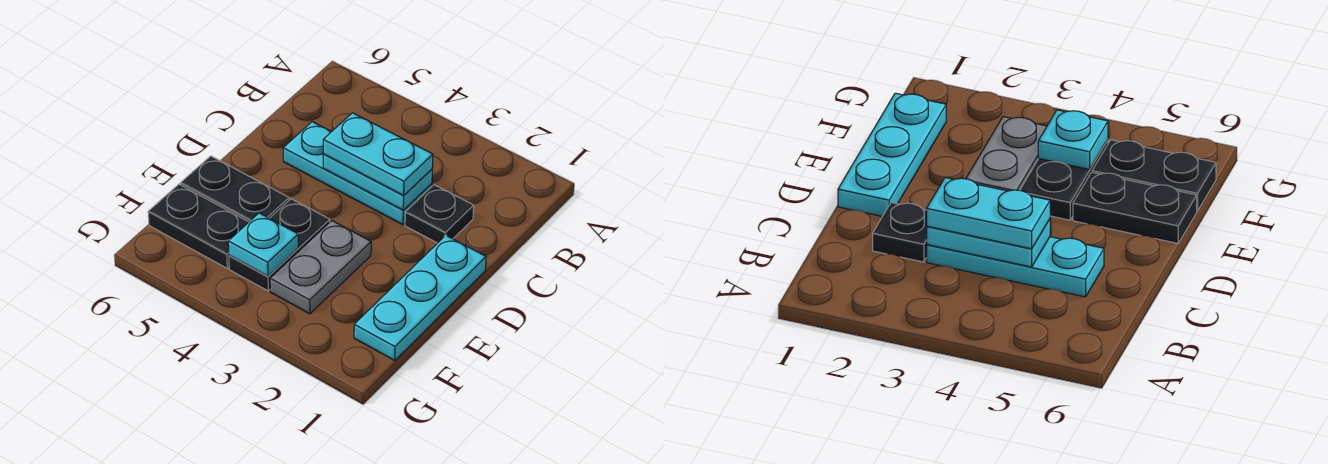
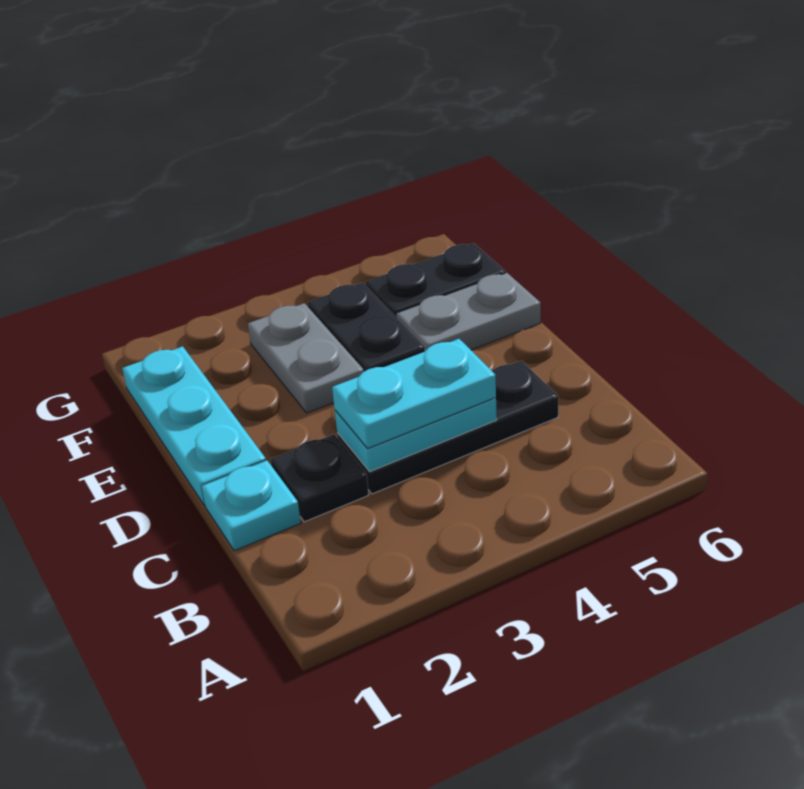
cyan plate C3:C5 level 1 -> black plate C3:C5 level 1
black plate E5:E6 level 1 -> grey plate E5:E6 level 1
cyan plate F4 level 2 -> cyan plate C1 level 1

